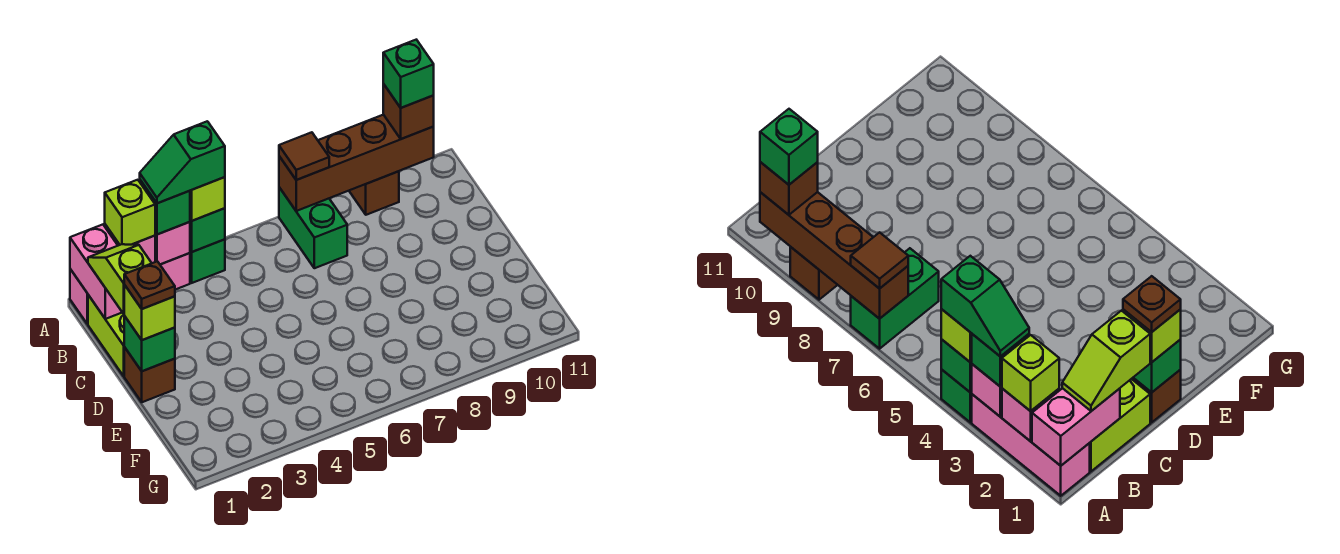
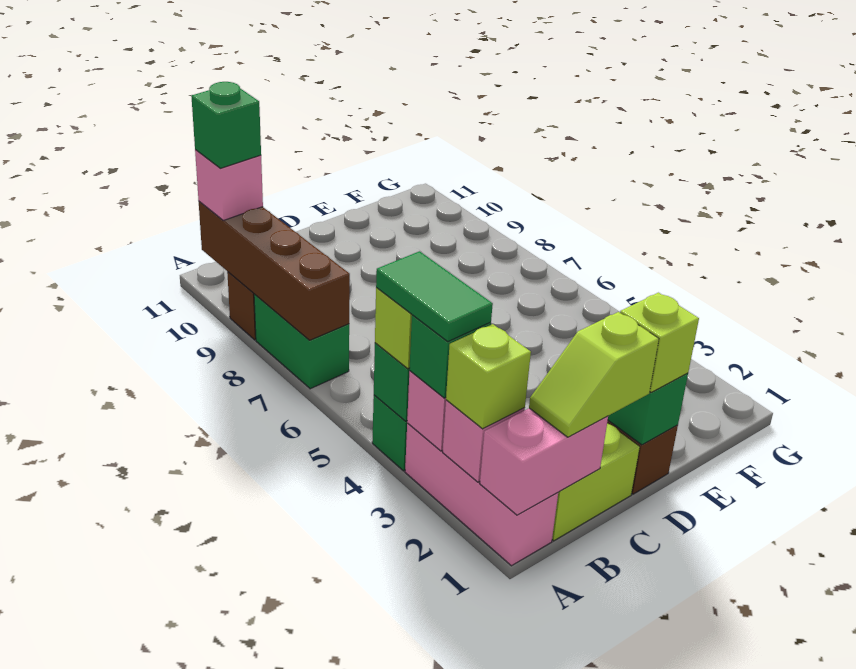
green slope A3:A4 level 4 top 4 -> green tile A3:A4 level 4
green brick A7:B7 level 1 -> green brick A7:A8 level 1
brown tile A7 level 3 -> none
brown brick A10 level 3 -> pink brick A10 level 3
brown plate D1 level 4 -> none

